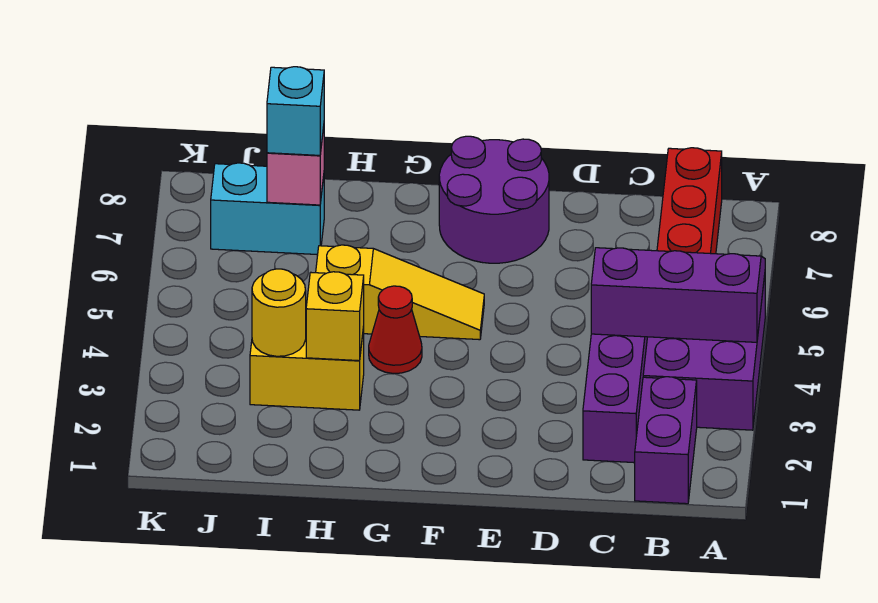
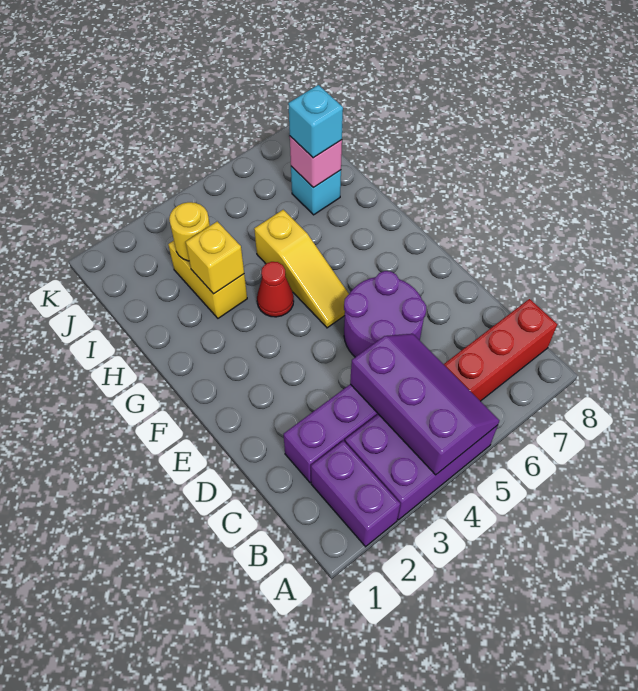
purple brick B1:B2 level 1 -> purple brick A2:B2 level 1
purple round brick E7:F8 level 1 -> purple round brick D5:E6 level 1
cyan brick I7:J7 level 1 -> cyan brick I7 level 1

